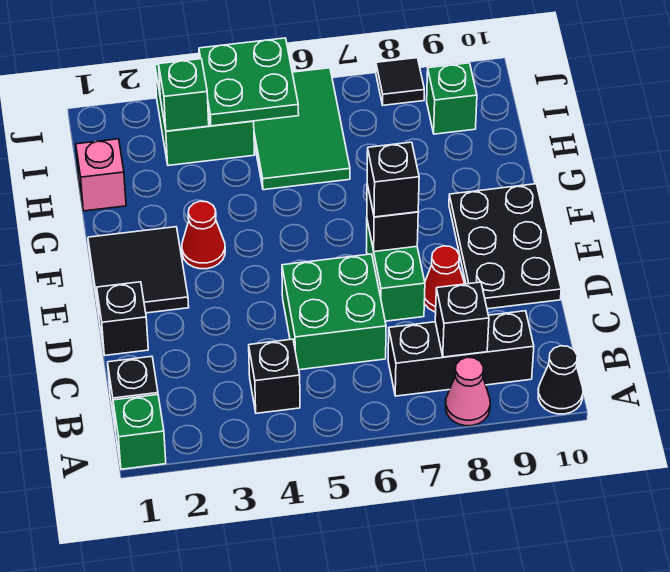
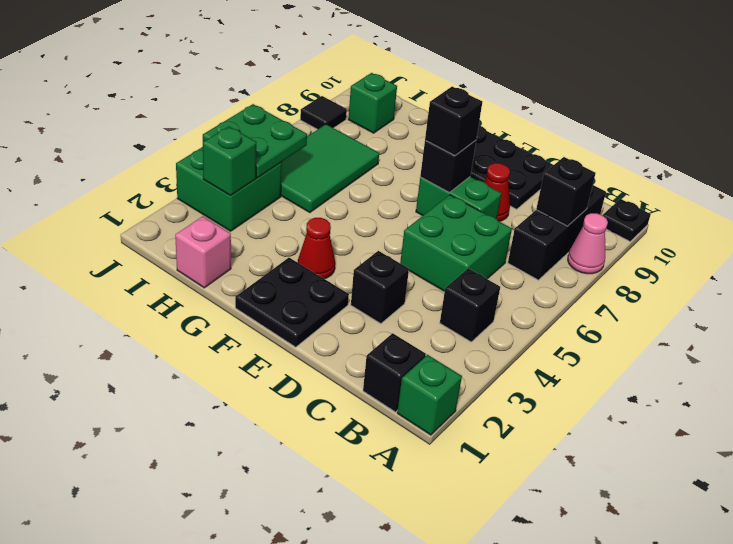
black cone A10 level 1 -> black plate A10 level 1
black brick D1 level 1 -> black brick D3 level 1
black tile E1:F2 level 1 -> black plate E1:F2 level 1
green tile H5:J6 level 1 -> green tile H5:I7 level 1

